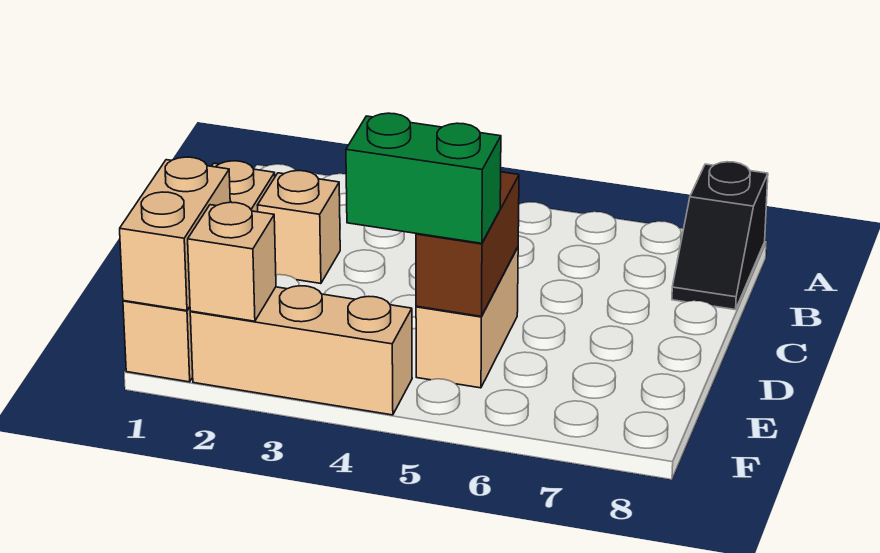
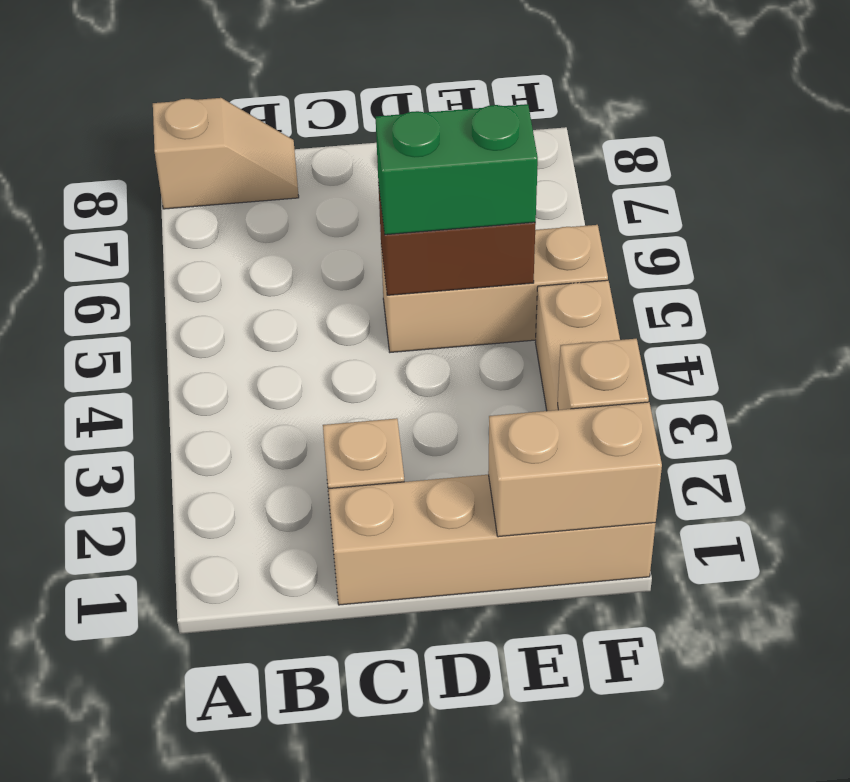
black slope A8:B8 level 1 top A -> tan slope A8:B8 level 1 top A
tan brick D5:E5 level 1 -> tan brick D5:F5 level 1
green brick E4:E5 level 3 -> green brick D5:E5 level 3

